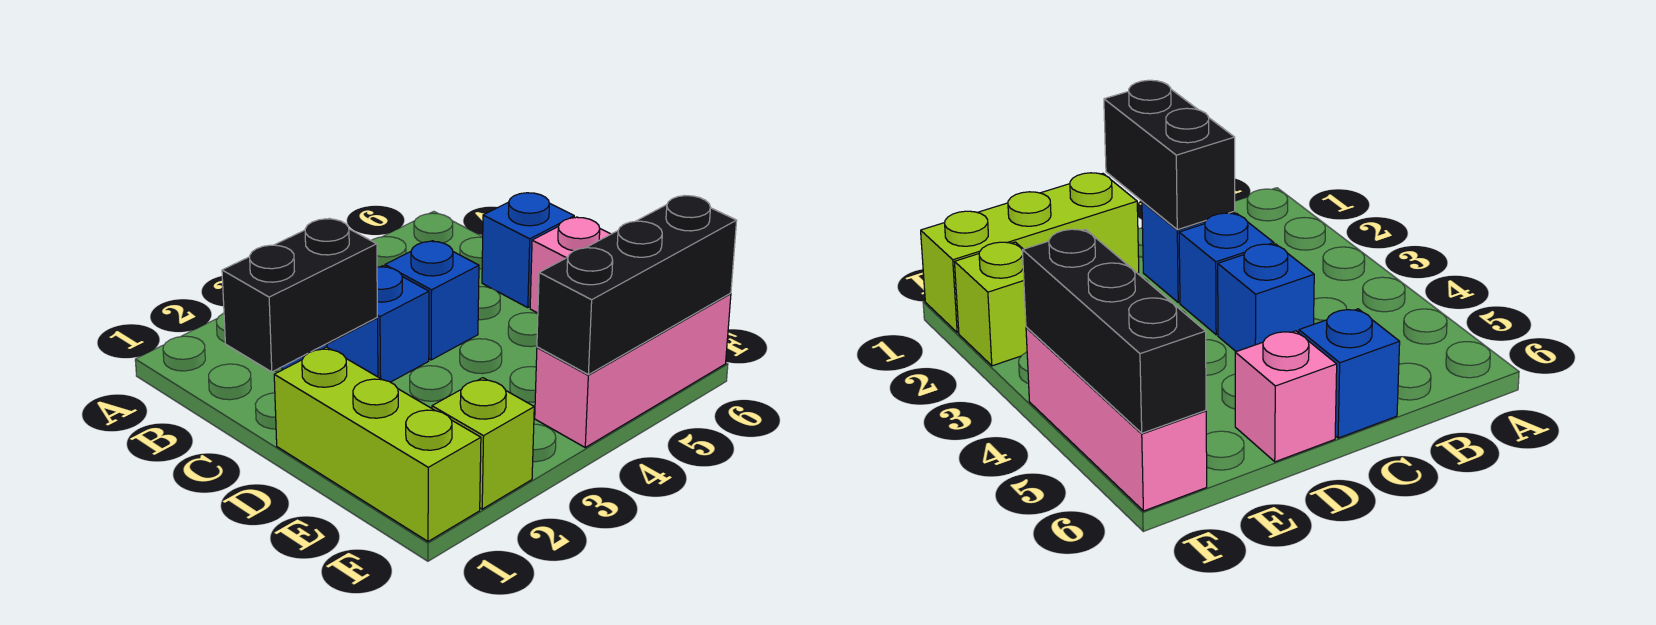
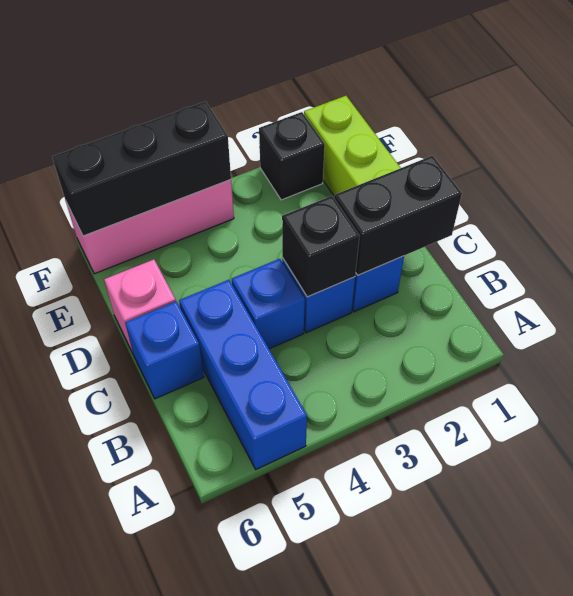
none -> blue brick A5:C5 level 1
none -> black brick C3 level 2
lime brick F2 level 1 -> black brick F2 level 1

